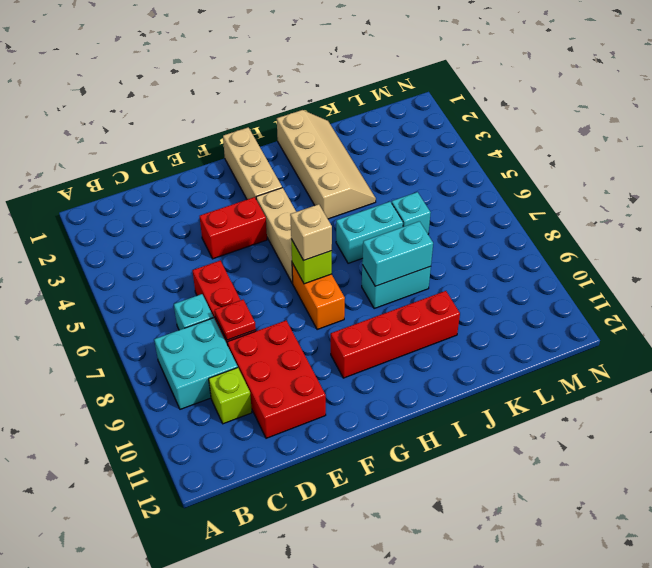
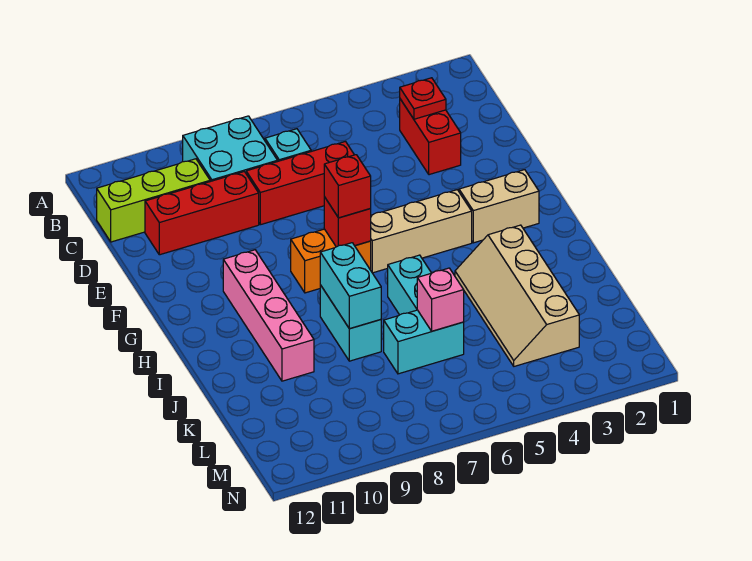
lime brick C10 level 1 -> lime brick C10:C12 level 1
red plate D8 level 2 -> red plate C3 level 2
red brick D9:E11 level 1 -> red brick D9:D11 level 1
red brick E4:F4 level 1 -> red brick C3:D3 level 1
tan brick G1:G3 level 1 -> tan brick G2:G3 level 1
lime brick G7 level 2 -> red brick G7 level 2
tan brick G7 level 3 -> red brick G7 level 3
red brick G10:J10 level 1 -> pink brick G10:J10 level 1
tan slope I1:J4 level 1 top I -> tan slope I3:L4 level 1 top 3
cyan brick K6 level 1 -> cyan brick K6:K7 level 1
none -> pink brick K6 level 2

